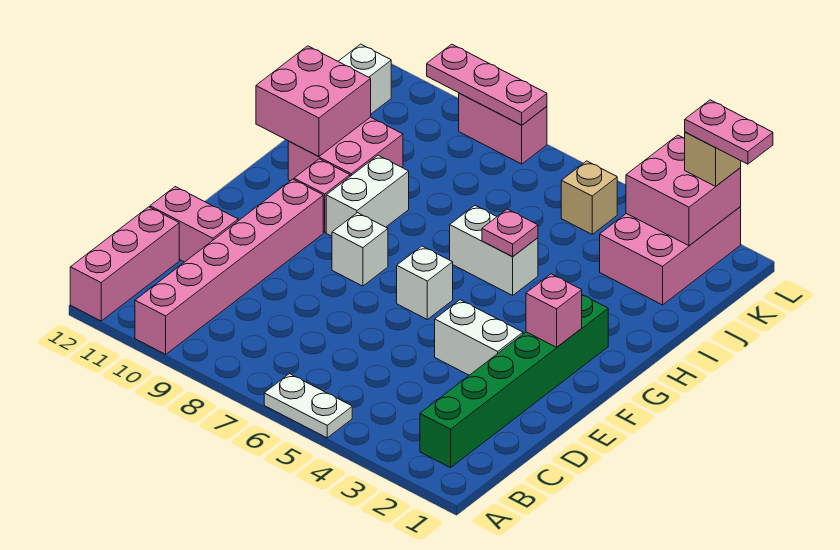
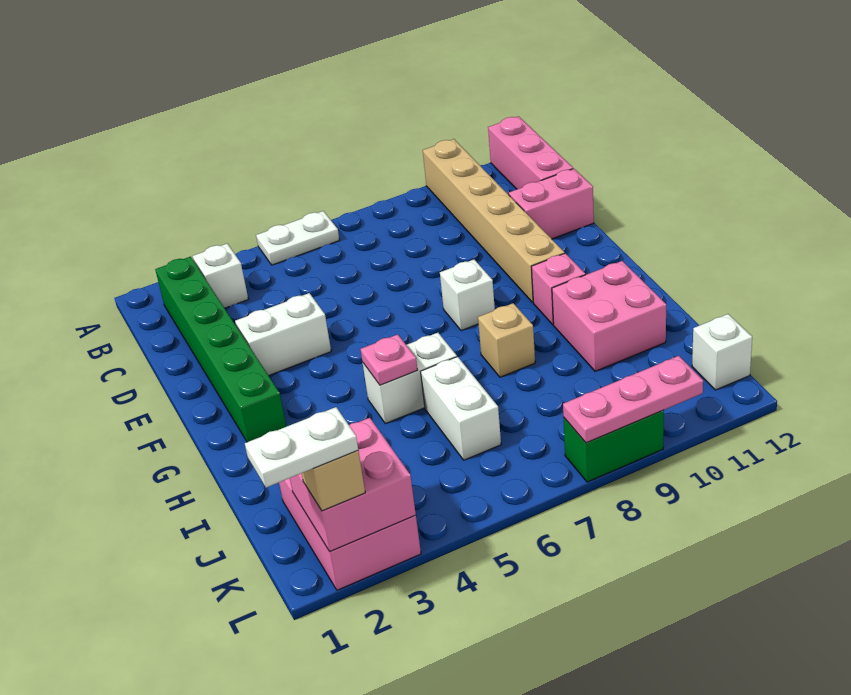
pink brick A10:F10 level 1 -> tan brick A10:F10 level 1
pink brick F2 level 2 -> none
white brick F6 level 1 -> white brick B3 level 1
white brick G9:H9 level 1 -> white brick I6:J6 level 1
pink brick H11:I12 level 2 -> none
tan brick K5 level 1 -> tan brick H8 level 1
pink plate L1:L2 level 4 -> white plate L1:L2 level 4
pink brick L8:L9 level 1 -> green brick L8:L9 level 1

